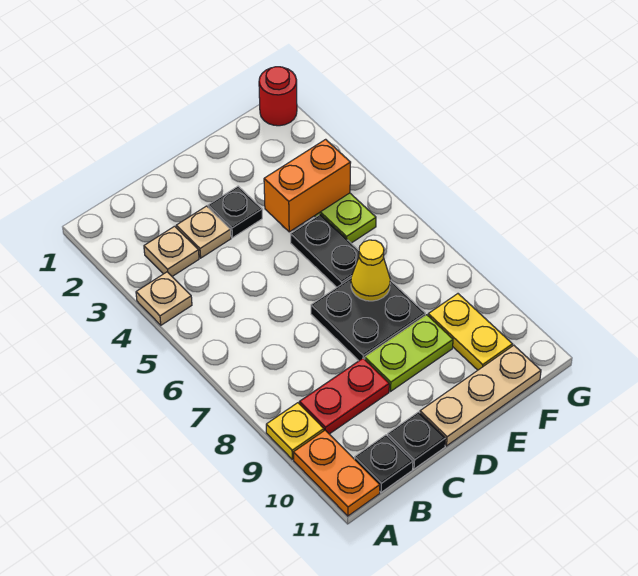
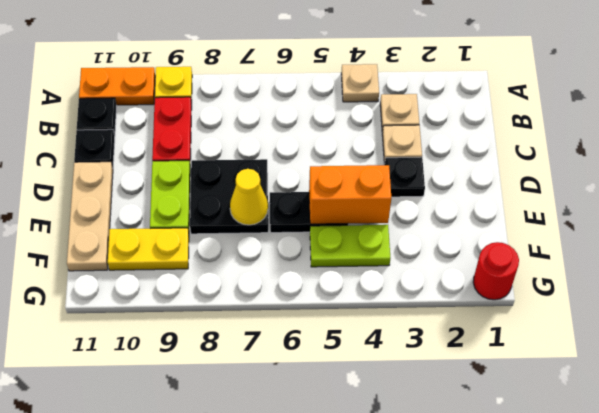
orange brick E4:F4 level 2 -> orange brick E4:E5 level 2

